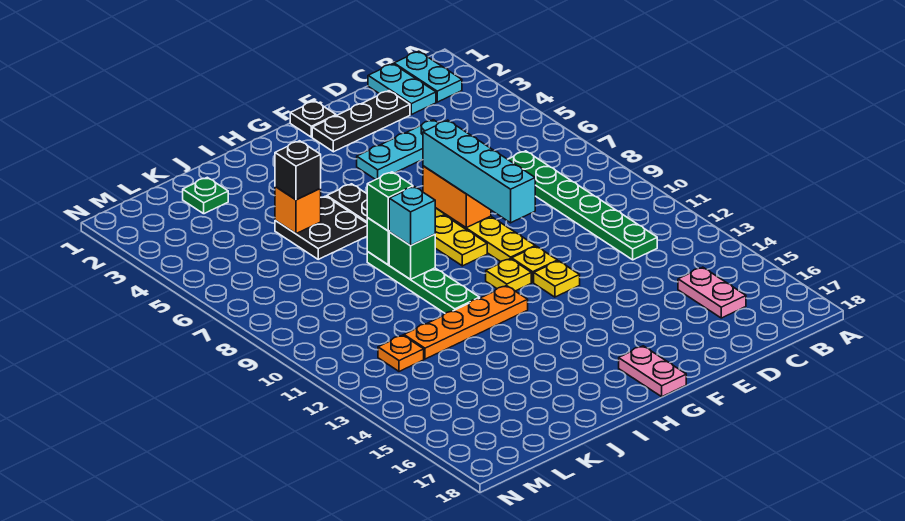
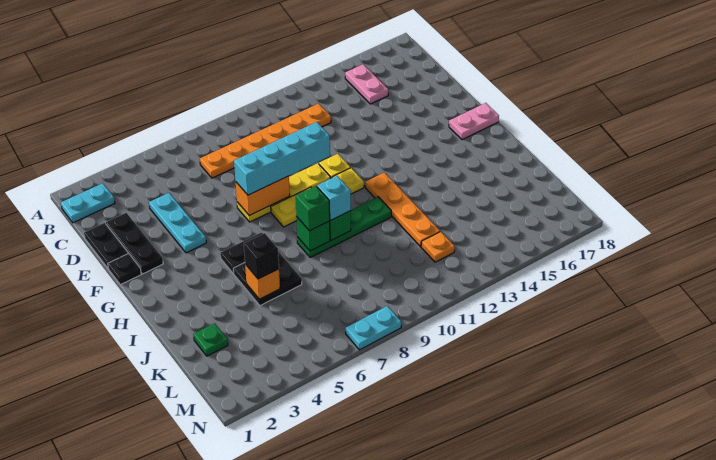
cyan plate C1:C2 level 1 -> cyan plate N7:N8 level 1
green plate C7:C12 level 1 -> orange plate C7:C12 level 1
pink plate C15:C16 level 1 -> pink plate B15:C15 level 1
none -> black plate D1:E1 level 1
yellow plate F12 level 1 -> none

